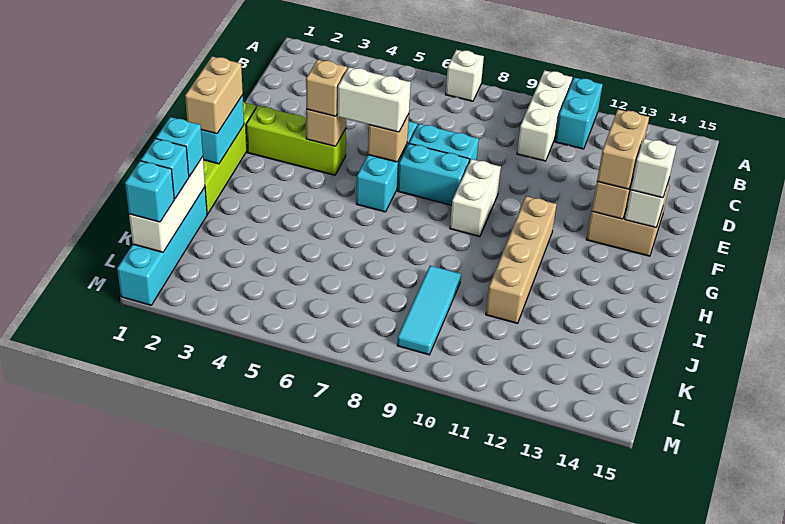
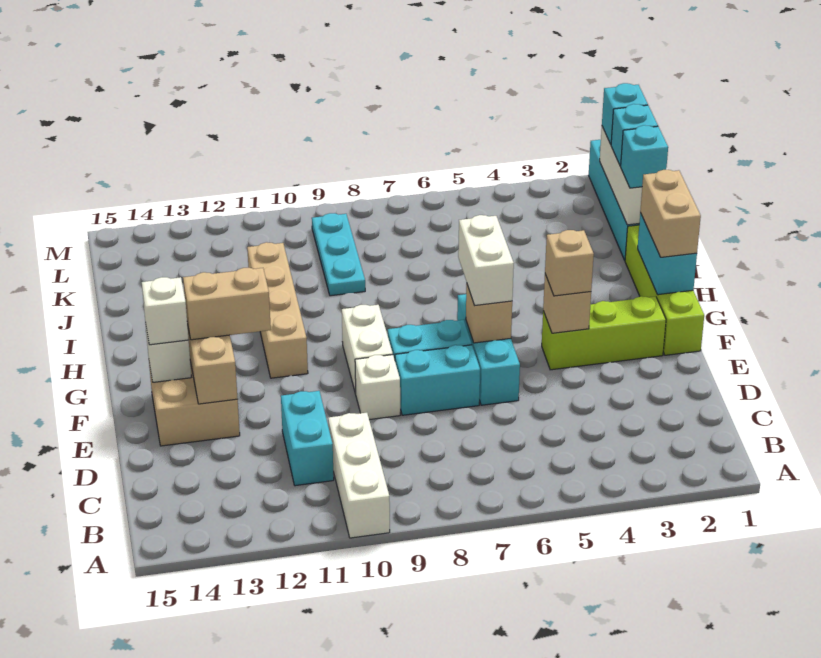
white brick A7 level 1 -> white brick E9 level 1
cyan brick A11:B11 level 1 -> cyan brick C11:D11 level 1
tan brick E13:F13 level 3 -> tan brick F12:F13 level 3
white brick F5:F6 level 3 -> white brick F6:G6 level 3
cyan tile J9:L9 level 1 -> cyan plate J9:L9 level 1

